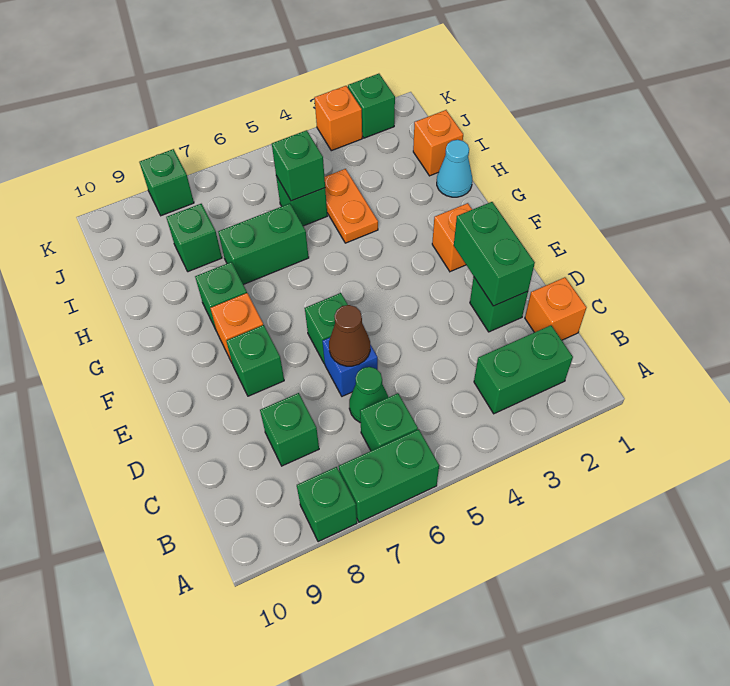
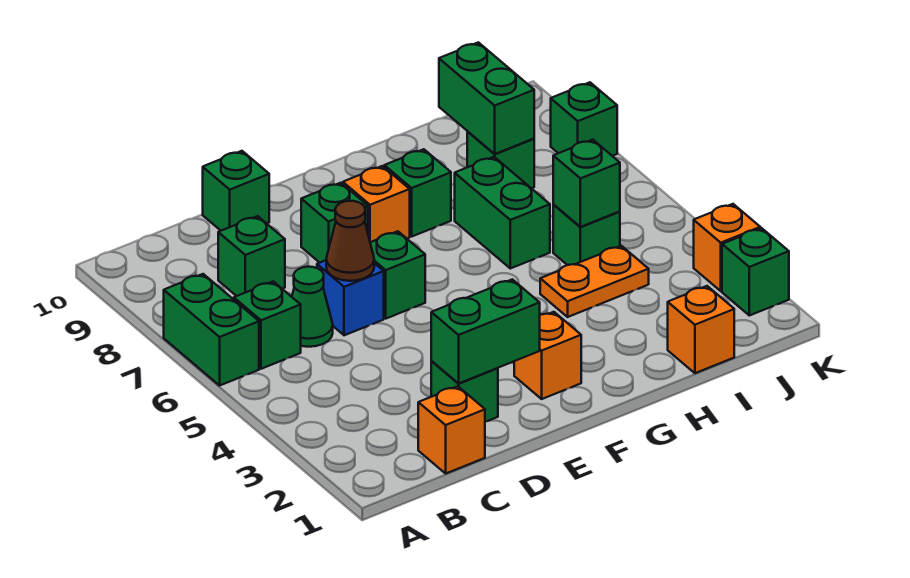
green brick A8 level 1 -> green brick D10 level 1
green brick B2:B3 level 1 -> green brick I8:I9 level 2
cyan cone H1 level 1 -> none

